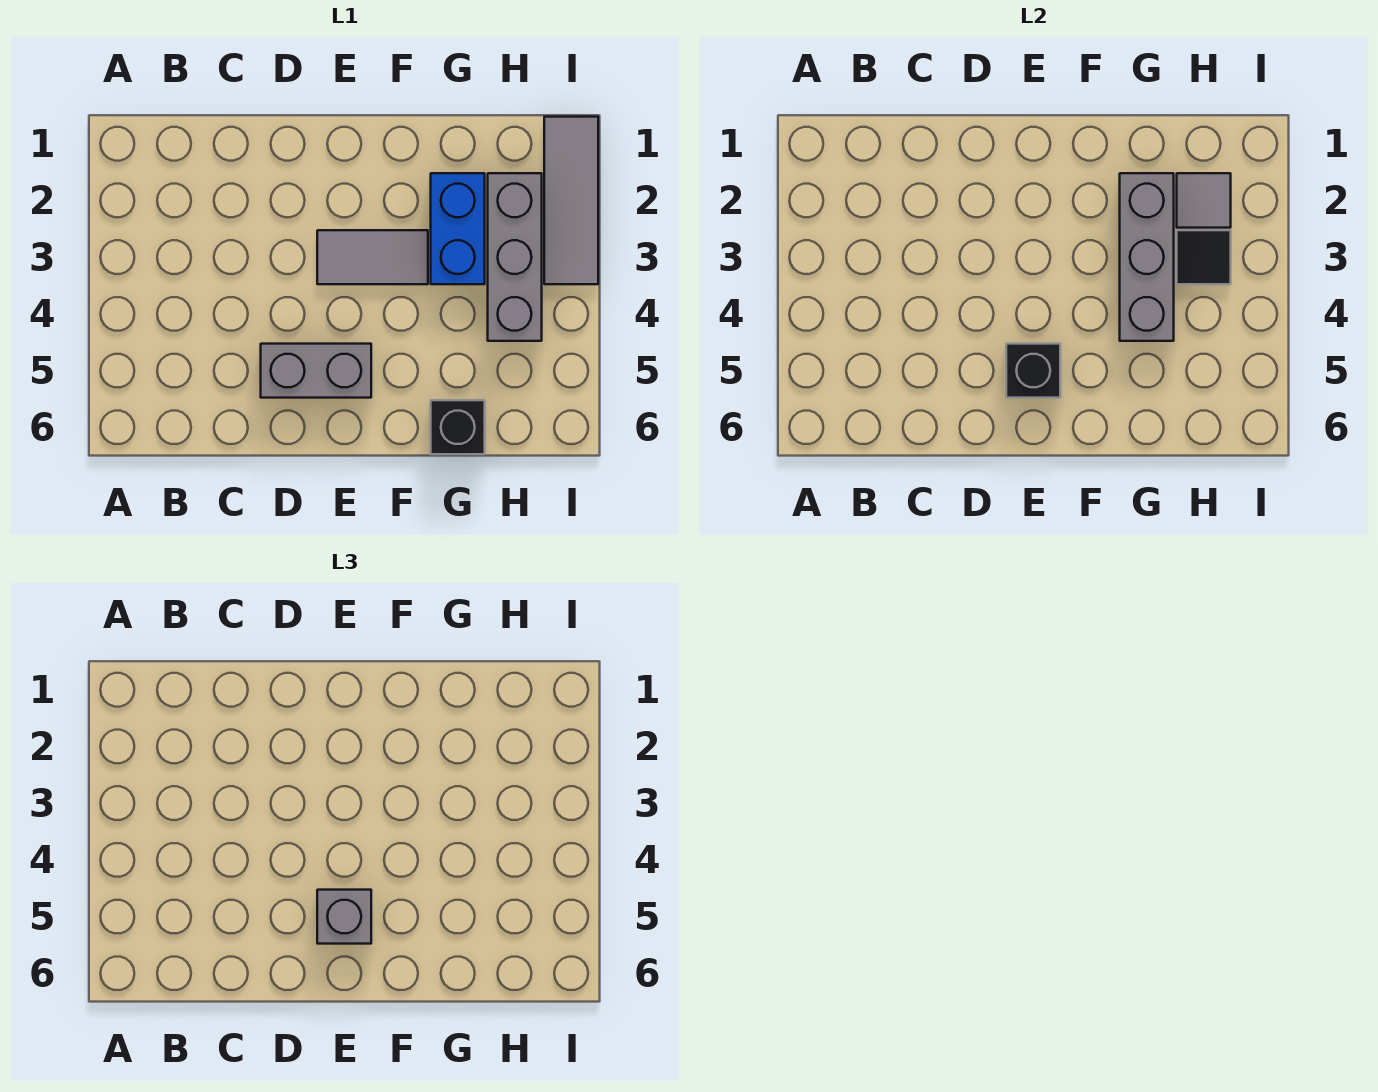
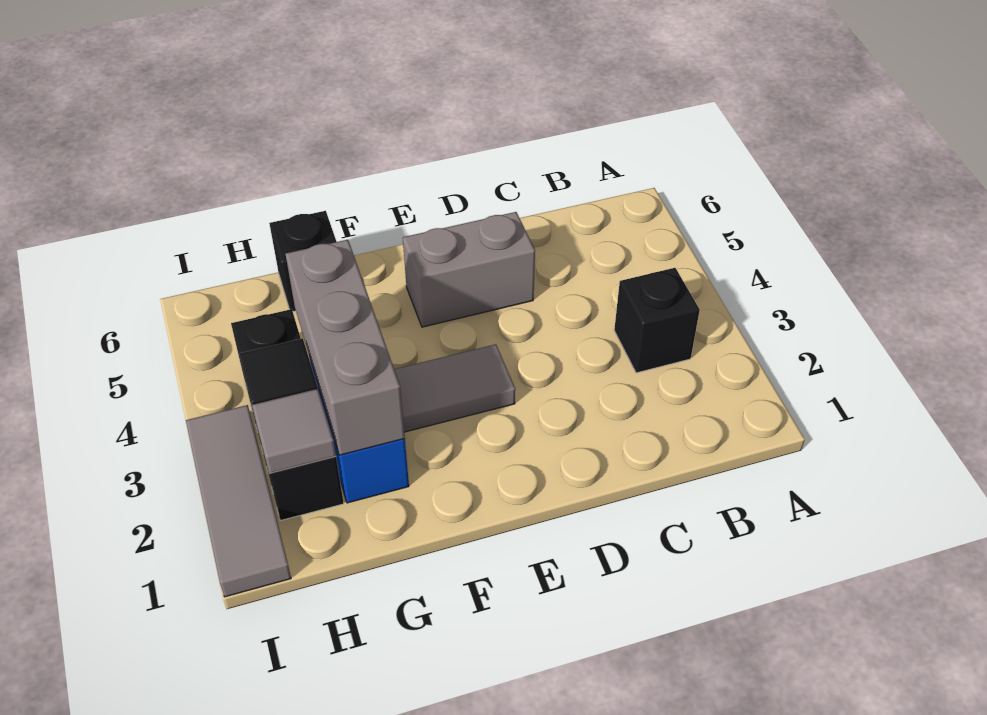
black brick E5 level 2 -> black brick B3 level 1
grey brick E5 level 3 -> none
grey brick H2:H4 level 1 -> black brick H2:H4 level 1

